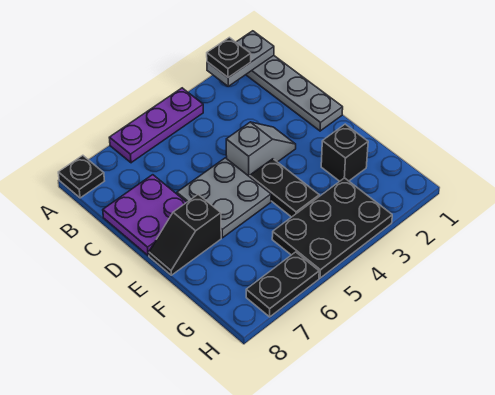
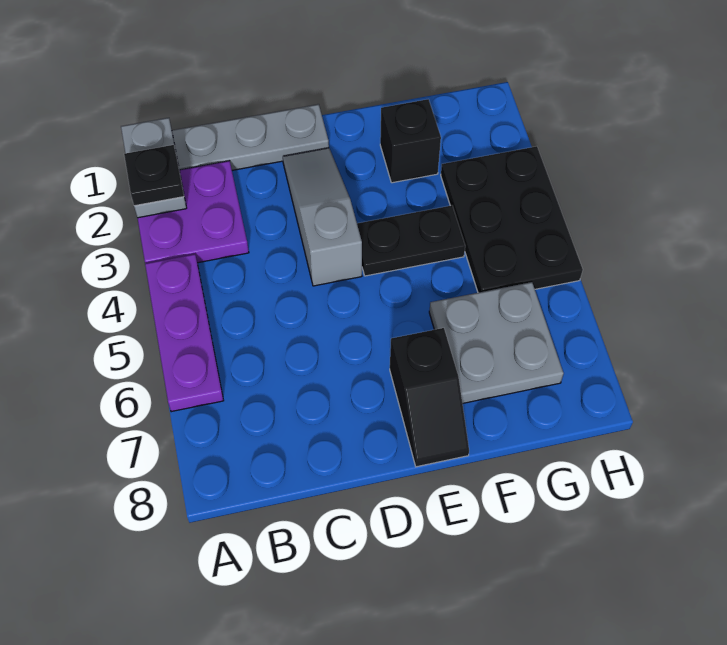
black plate A8 level 1 -> none
purple plate C7:D8 level 1 -> purple plate A2:B3 level 1
grey slope D3:D4 level 1 top 4 -> grey slope D2:D4 level 1 top 4
grey plate D5:E6 level 1 -> grey plate F6:G7 level 1
black plate H6:H7 level 1 -> none

